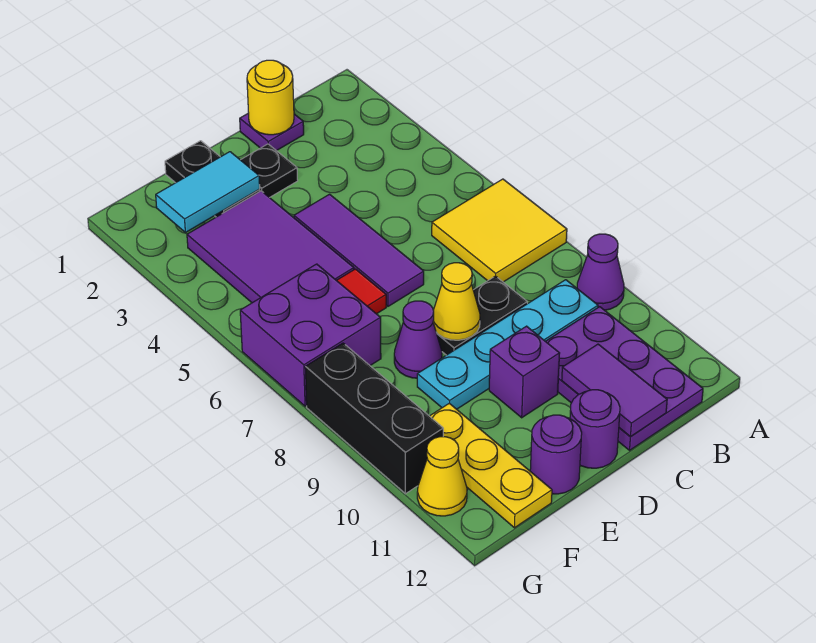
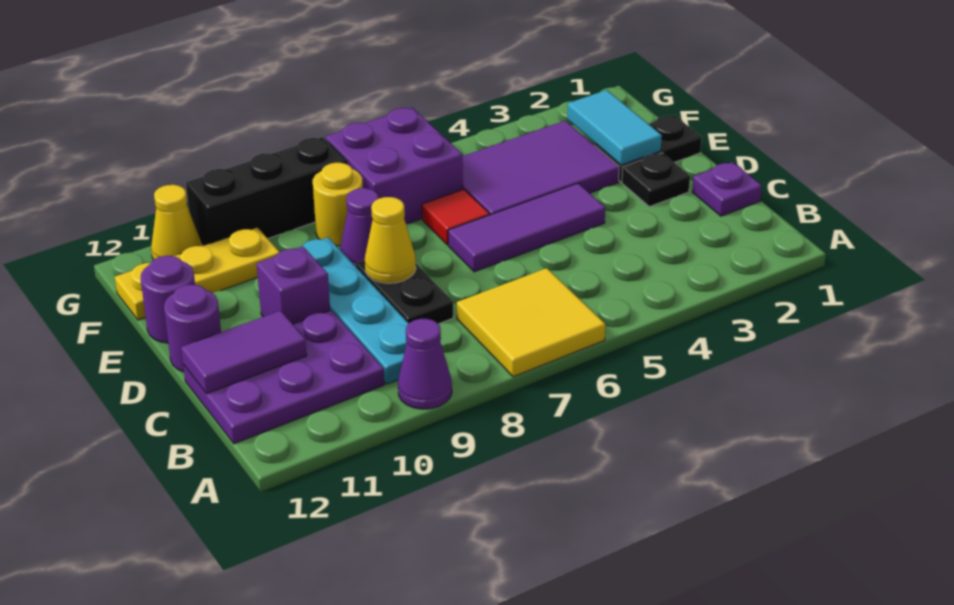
yellow round brick C1 level 2 -> yellow round brick F8 level 1

